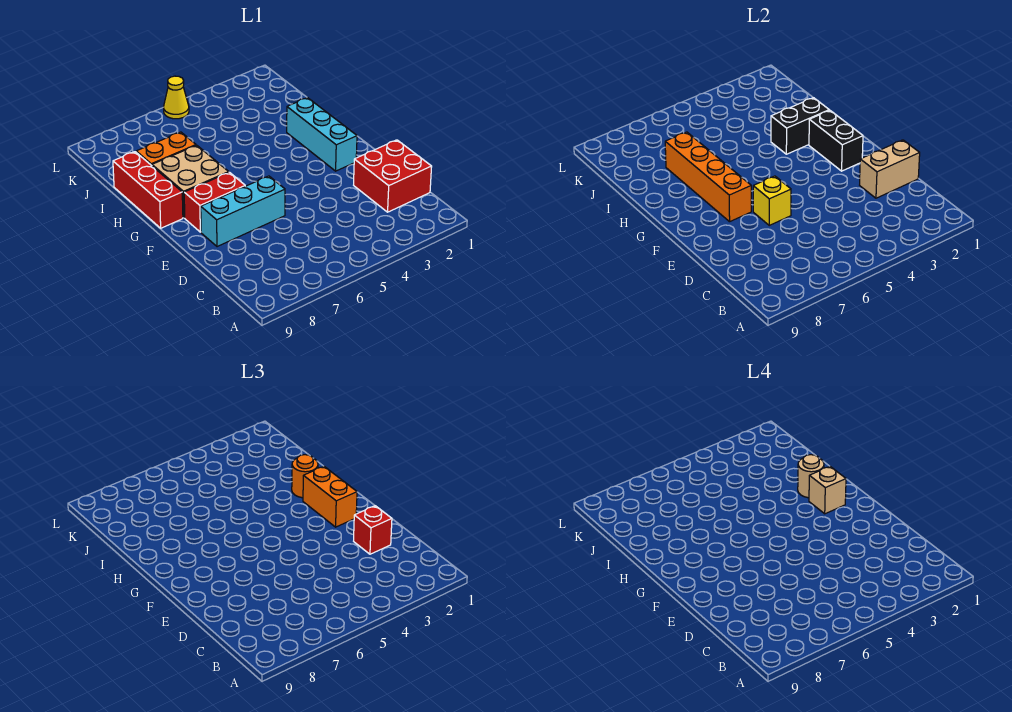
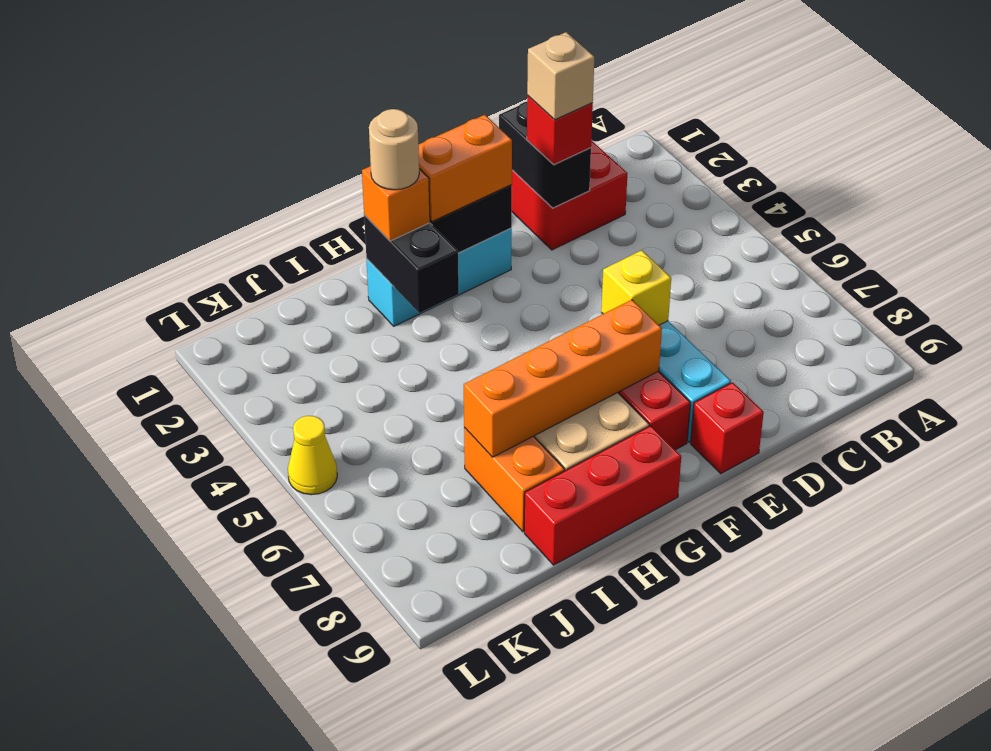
tan brick D1:D2 level 2 -> black brick D1:D2 level 2
none -> red brick E9 level 1
tan brick G2 level 4 -> tan brick D2 level 4
orange round brick H2 level 3 -> orange brick H2 level 3

